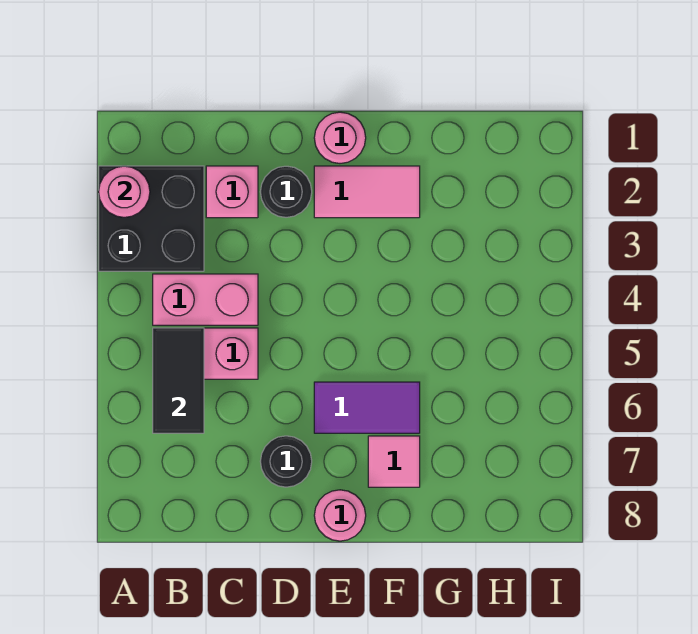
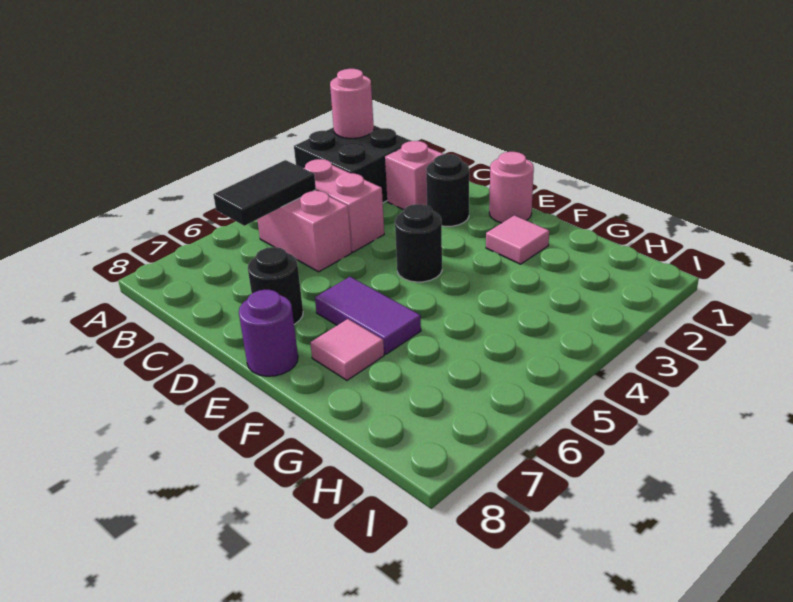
pink tile E2:F2 level 1 -> pink tile F2 level 1
none -> black round brick E4 level 1
pink round brick E8 level 1 -> purple round brick E8 level 1

